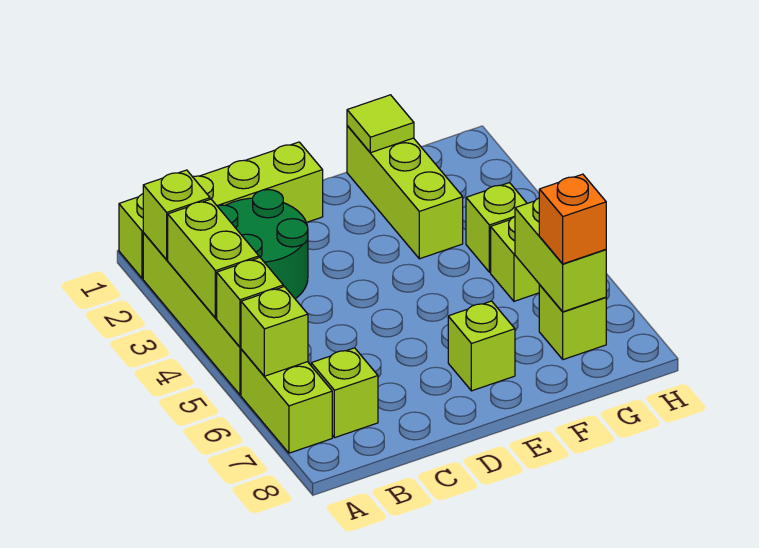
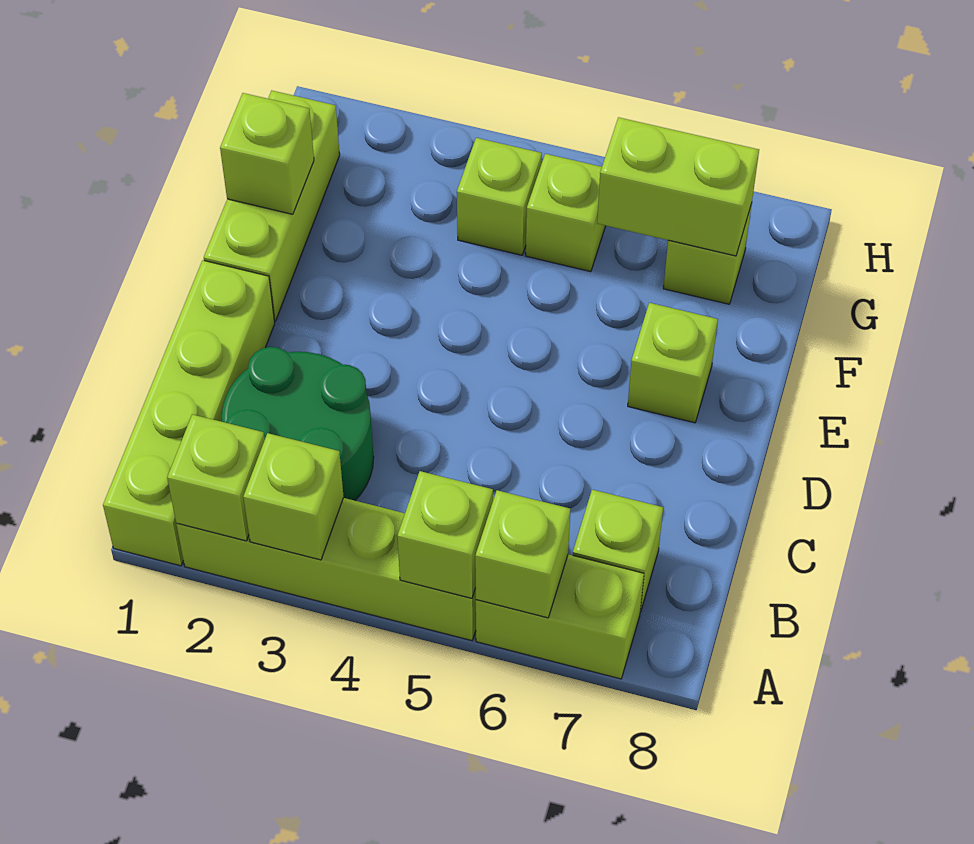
lime brick A3:A4 level 2 -> lime brick A3 level 2
lime brick F1:F3 level 1 -> lime brick E1:G1 level 1
lime tile F1 level 2 -> lime brick F1 level 2
orange brick G7 level 3 -> none

